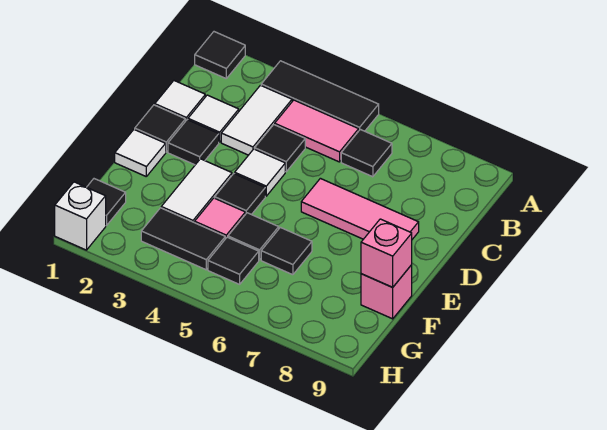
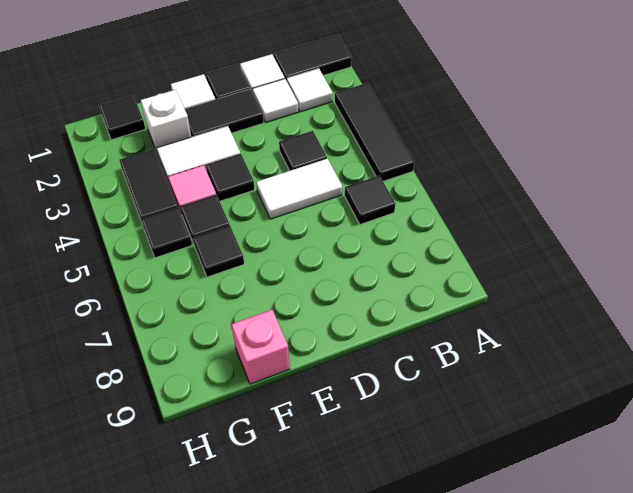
black tile A1 level 1 -> black tile A1:B1 level 1
white tile B3:C3 level 1 -> white tile C5:D5 level 1
pink tile B4:B5 level 1 -> none
black tile D2 level 1 -> black tile D2:E2 level 1
white tile D4 level 1 -> white tile B2 level 1
pink tile D6:D8 level 1 -> none
pink brick F9 level 2 -> none
white brick H1 level 1 -> white brick F2 level 1

